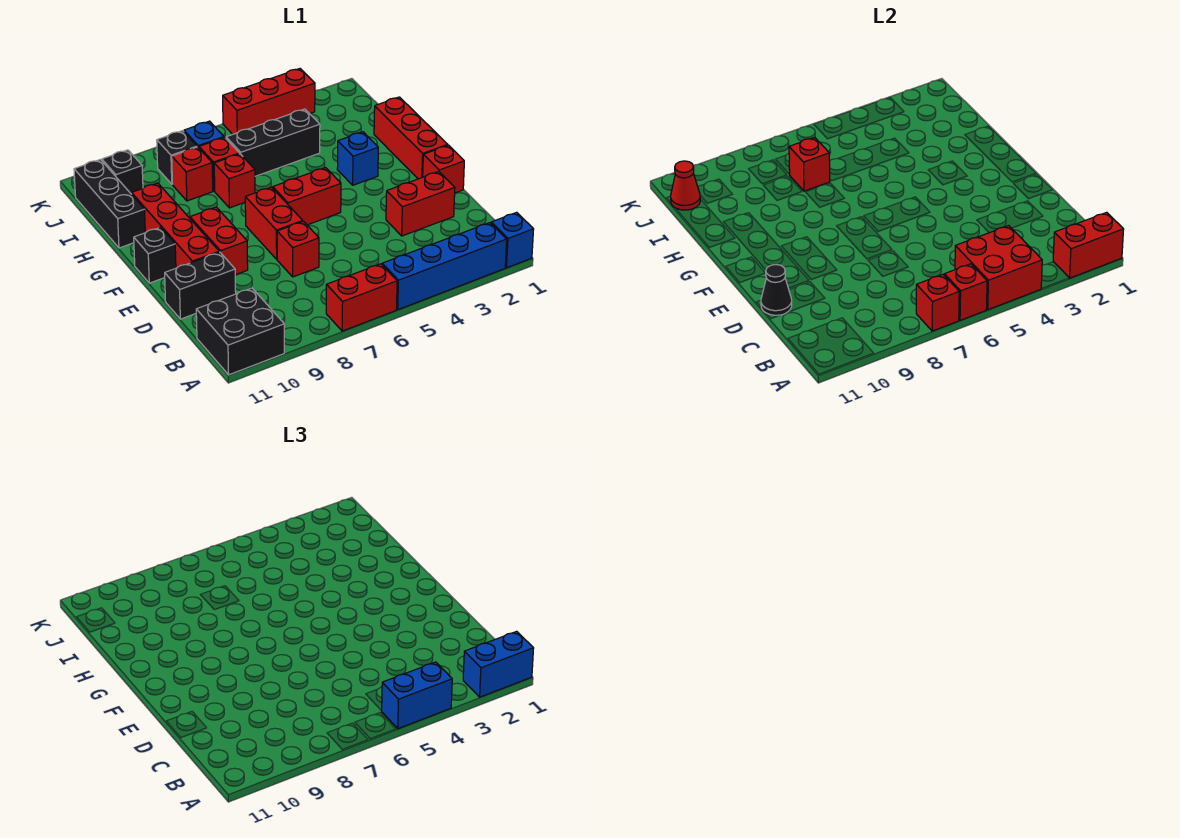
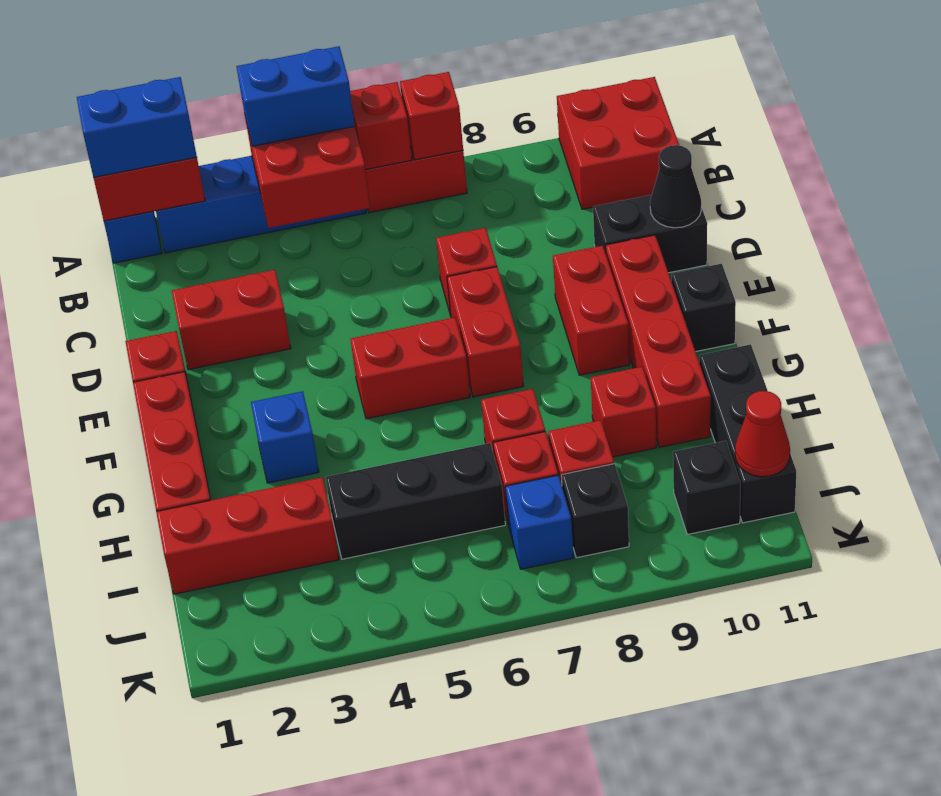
black brick A10:B11 level 1 -> red brick A10:B11 level 1
red brick I7 level 2 -> red brick H9 level 1
red brick K3:K5 level 1 -> red brick I1:I3 level 1

